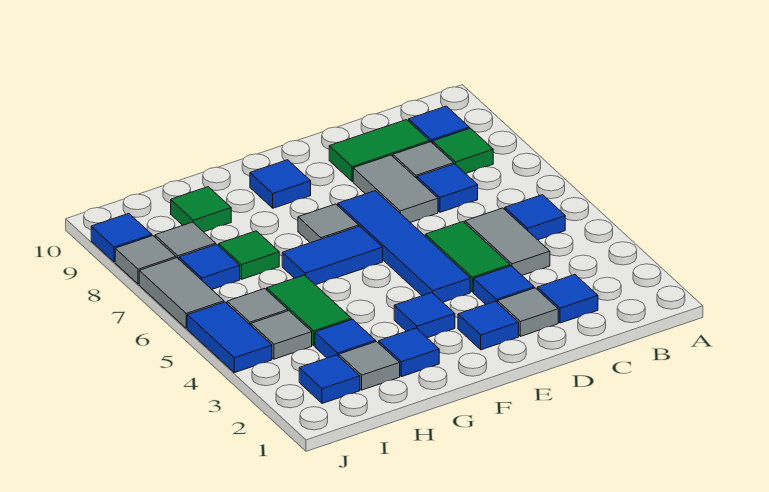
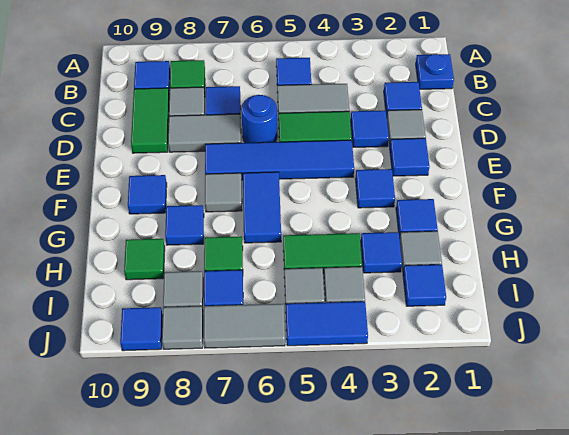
none -> blue plate B1 level 1
none -> blue round brick D6 level 1
none -> blue tile G8 level 1

